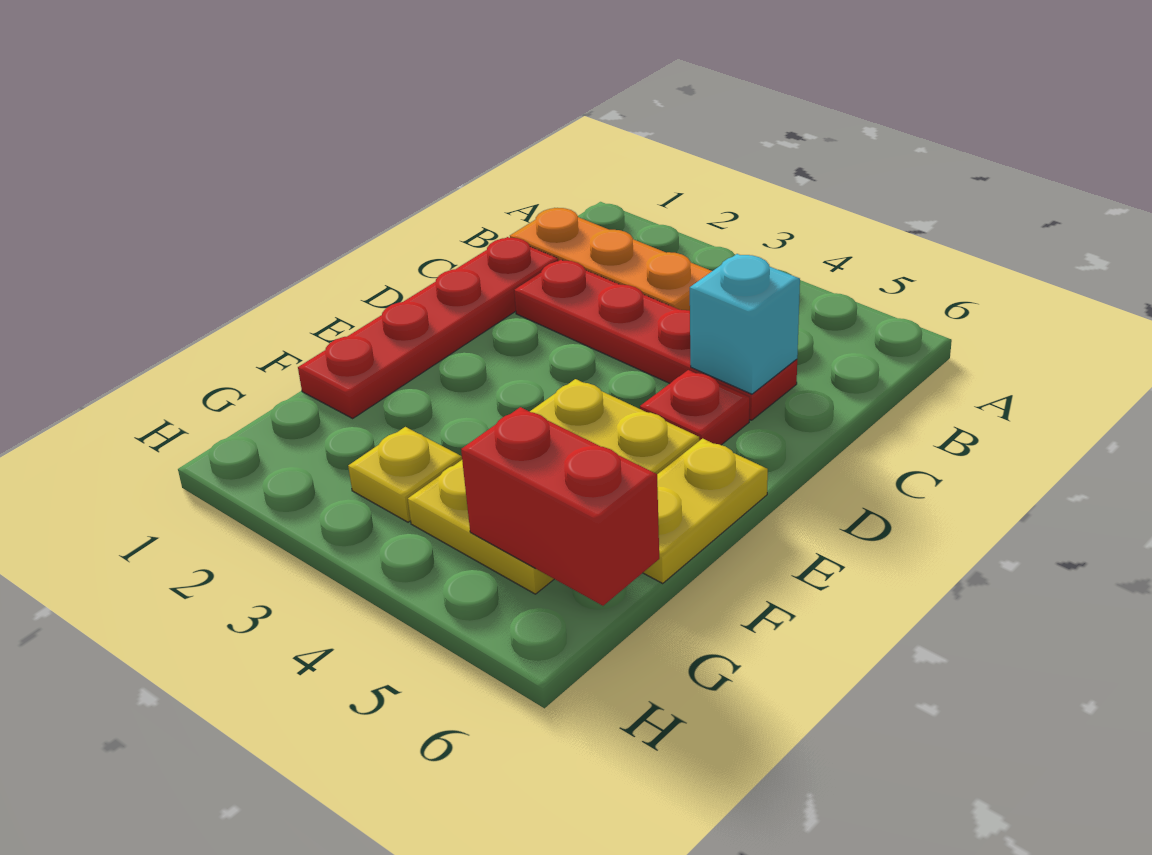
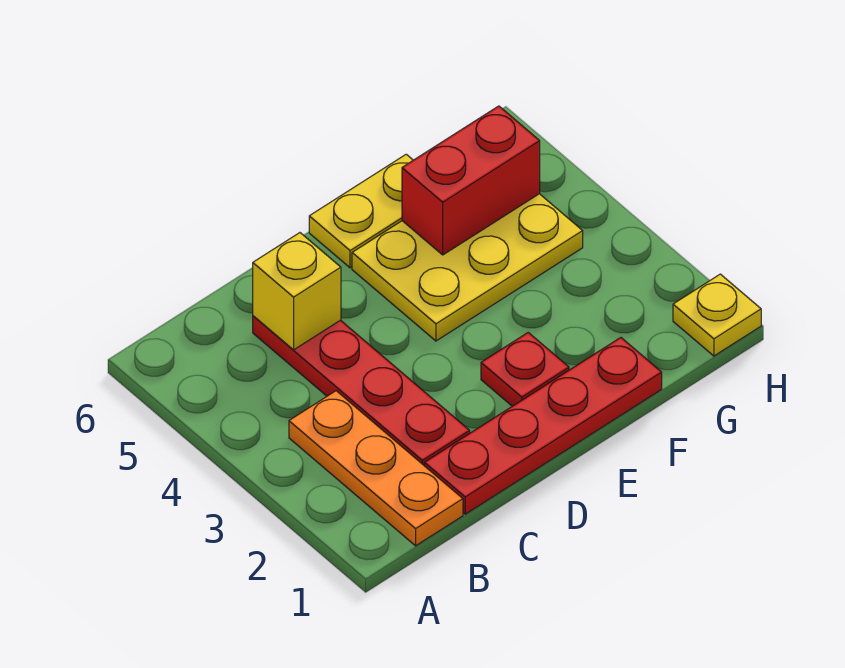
cyan brick C5 level 2 -> yellow brick C5 level 2
red plate D5 level 1 -> red plate E2 level 1
yellow plate G3 level 1 -> yellow plate H1 level 1
red brick G5:G6 level 2 -> red brick F5:G5 level 2

